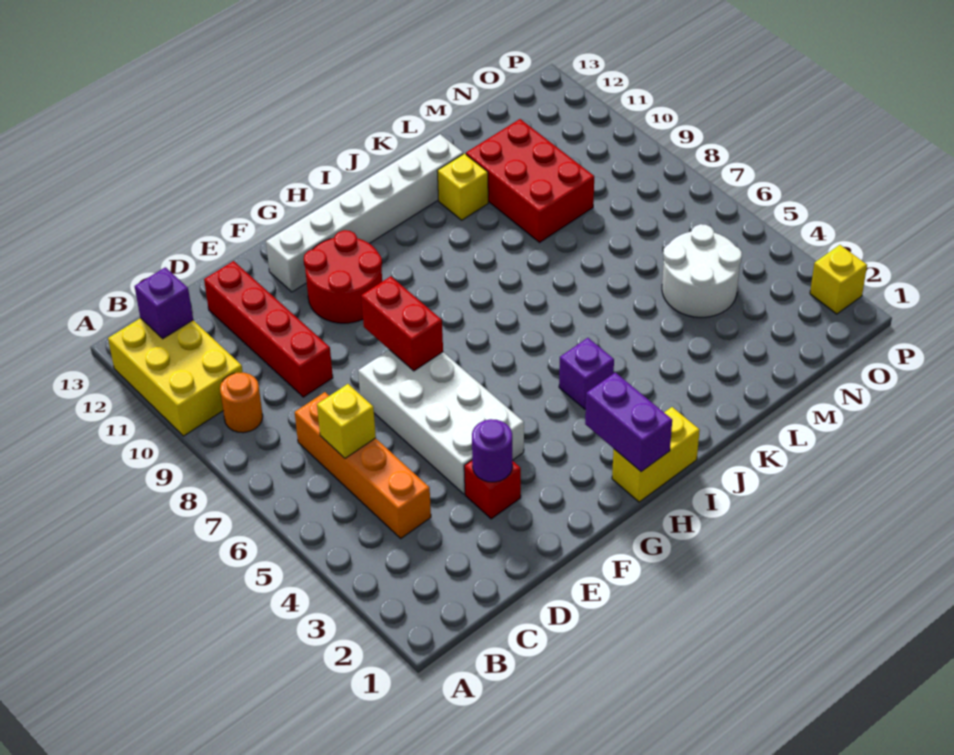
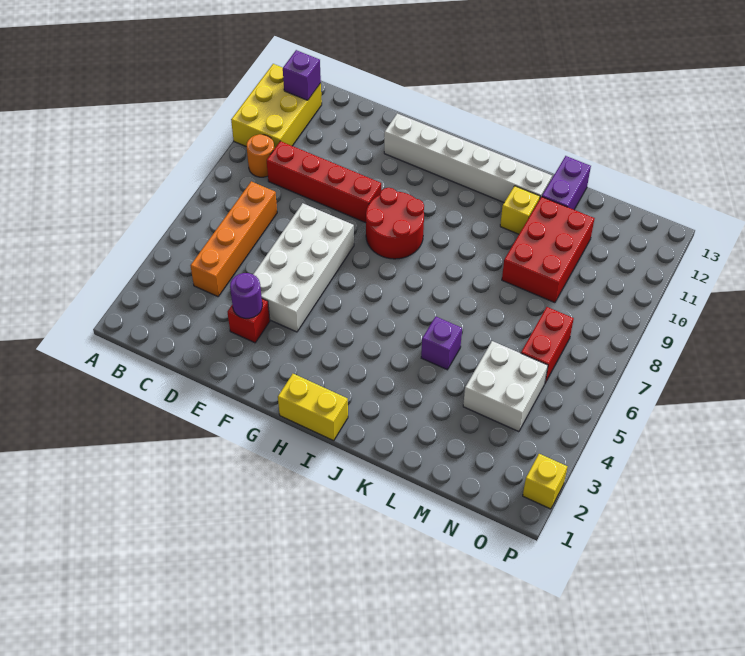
yellow brick C6 level 2 -> none
red brick D9:D12 level 1 -> red brick C9:F9 level 1
red brick F7:F8 level 2 -> red brick N6:N7 level 1
red round brick F10:G11 level 1 -> red round brick G8:H9 level 1
purple brick H1:H2 level 2 -> purple brick L12:L13 level 1
purple brick I4 level 1 -> purple brick K5 level 1
white round brick M4:N5 level 1 -> white brick M4:N5 level 1

